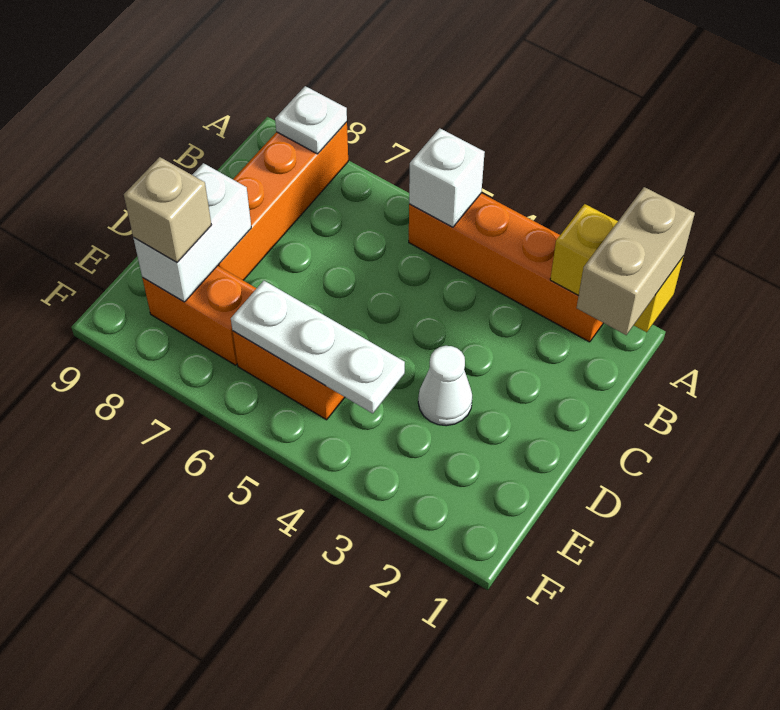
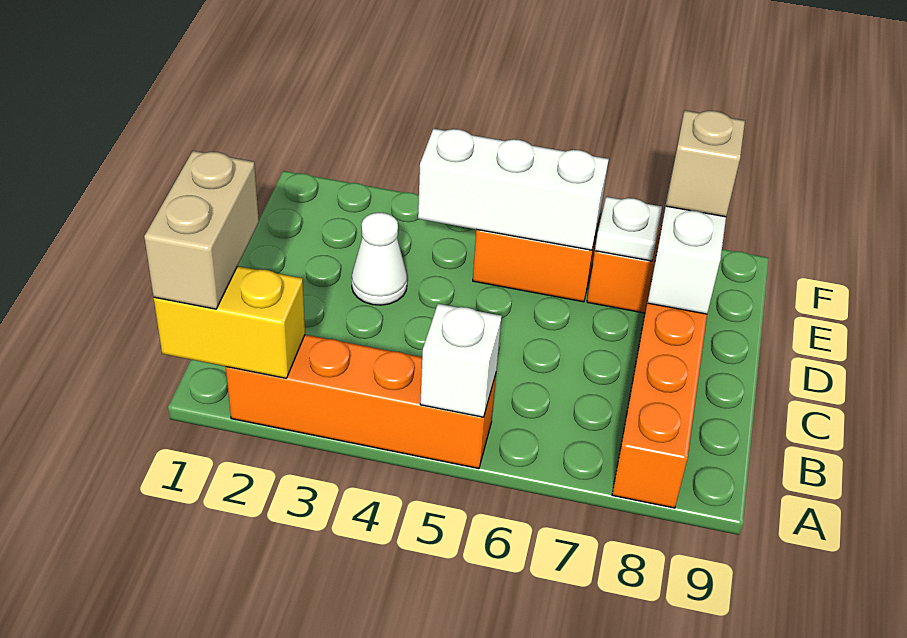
white plate A8 level 2 -> white plate E7 level 2
white plate E4:E6 level 2 -> white brick E4:E6 level 2

